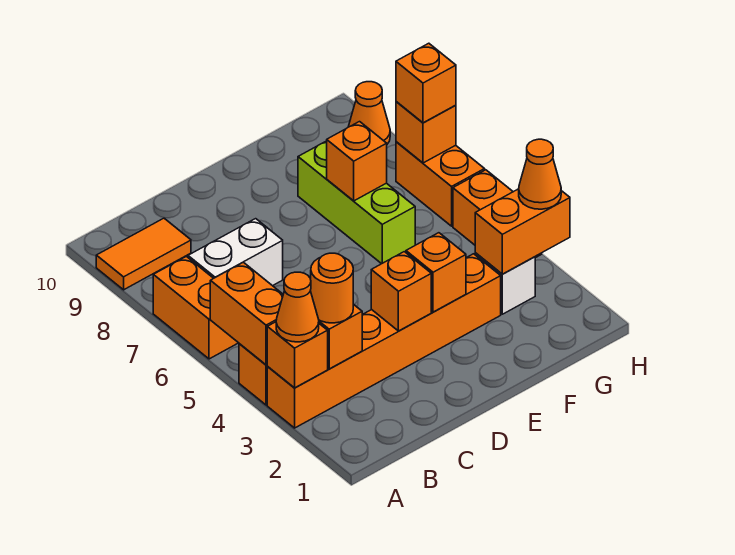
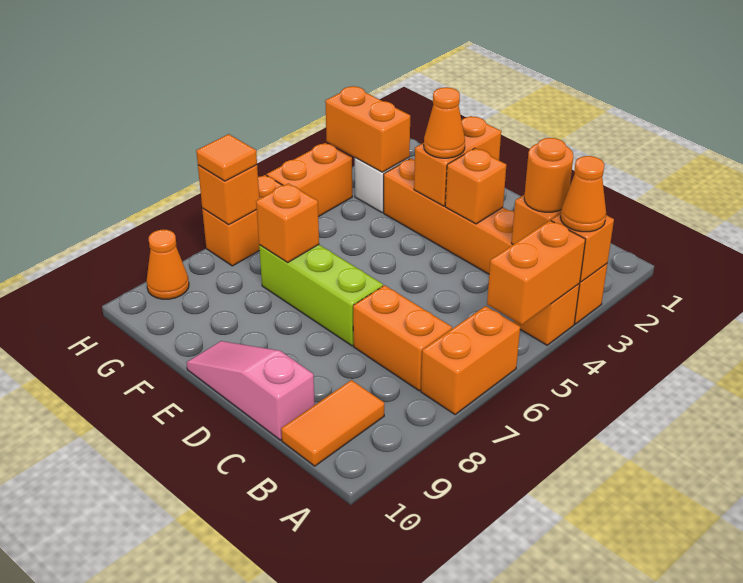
orange tile A9:B9 level 1 -> orange tile B9:B10 level 1
white brick B7:C7 level 1 -> orange brick B7:C7 level 1
none -> pink slope C10:E10 level 1 top C
orange brick E3 level 2 -> orange brick E2:E3 level 2
lime brick F6:F8 level 1 -> lime brick D7:F7 level 1
orange cone H3 level 3 -> orange cone E3 level 3
orange brick H7 level 3 -> orange tile H7 level 3

